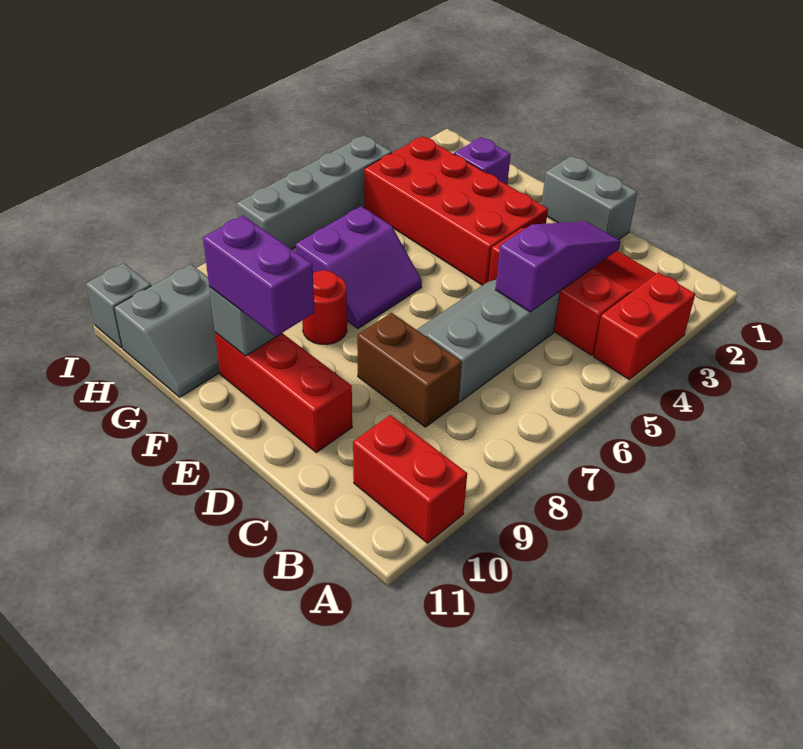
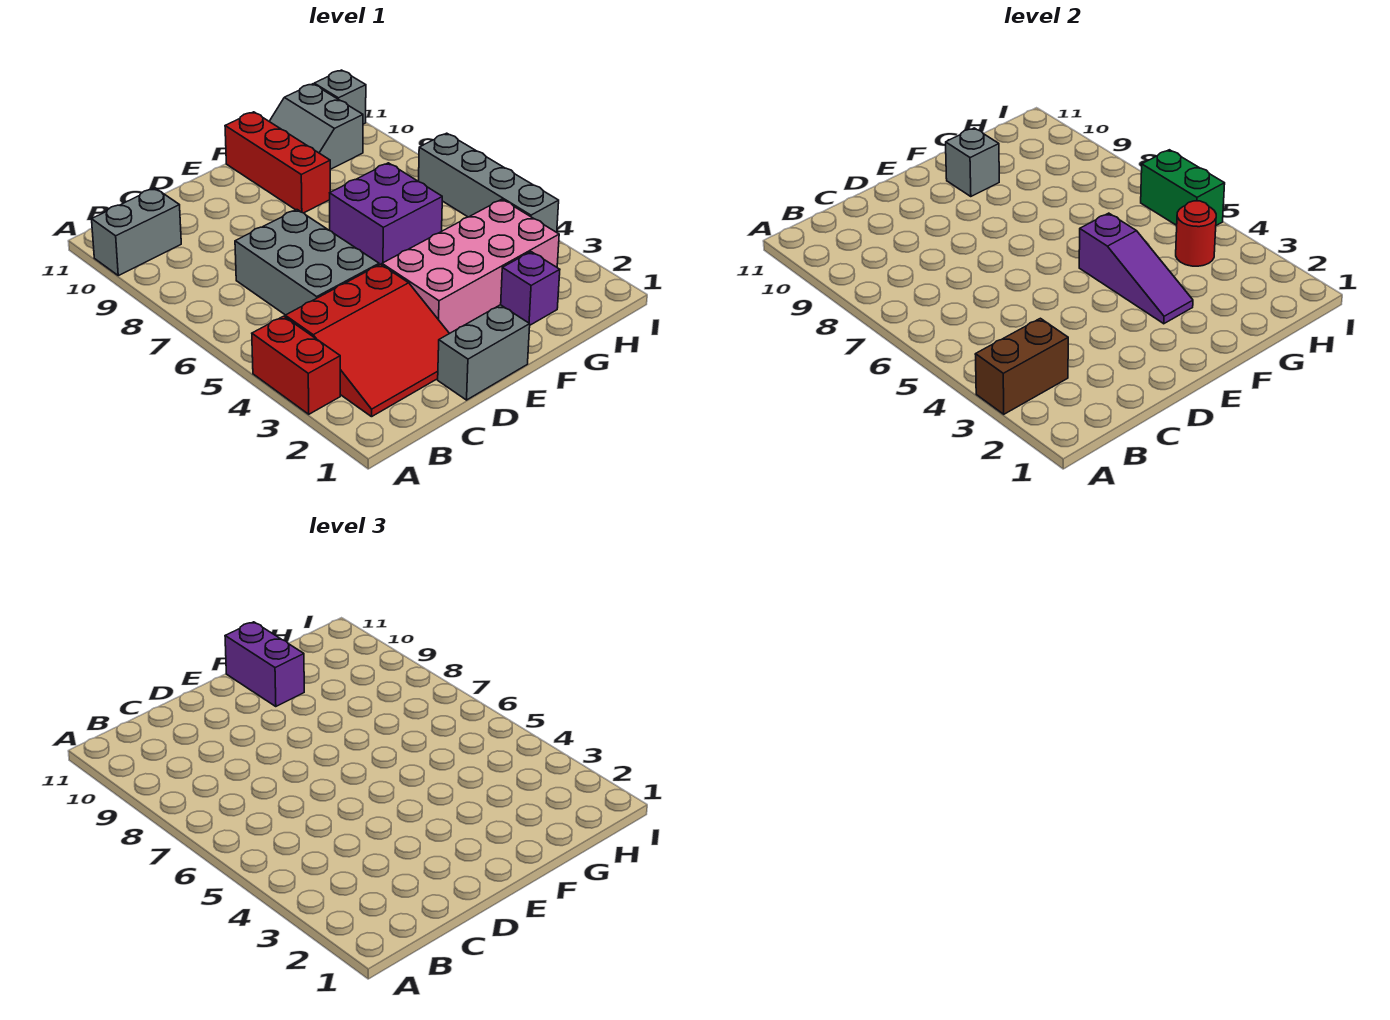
red brick A10:B10 level 1 -> grey brick A10:B10 level 1
purple slope C3:C5 level 2 top 5 -> purple slope F3:F5 level 2 top 5
grey slope C5:D7 level 1 top C -> grey brick C5:D7 level 1
brown brick C8:D8 level 1 -> brown brick A3:B3 level 2
red brick D10:F10 level 1 -> red brick F9:F11 level 1
red brick E3:H4 level 1 -> pink brick E3:H4 level 1
purple brick E10:F10 level 3 -> purple brick F10:F11 level 3
purple slope F6:G7 level 1 top G -> purple brick F6:G7 level 1
red round brick F8 level 1 -> red round brick H4 level 2
none -> green brick I5:I6 level 2

